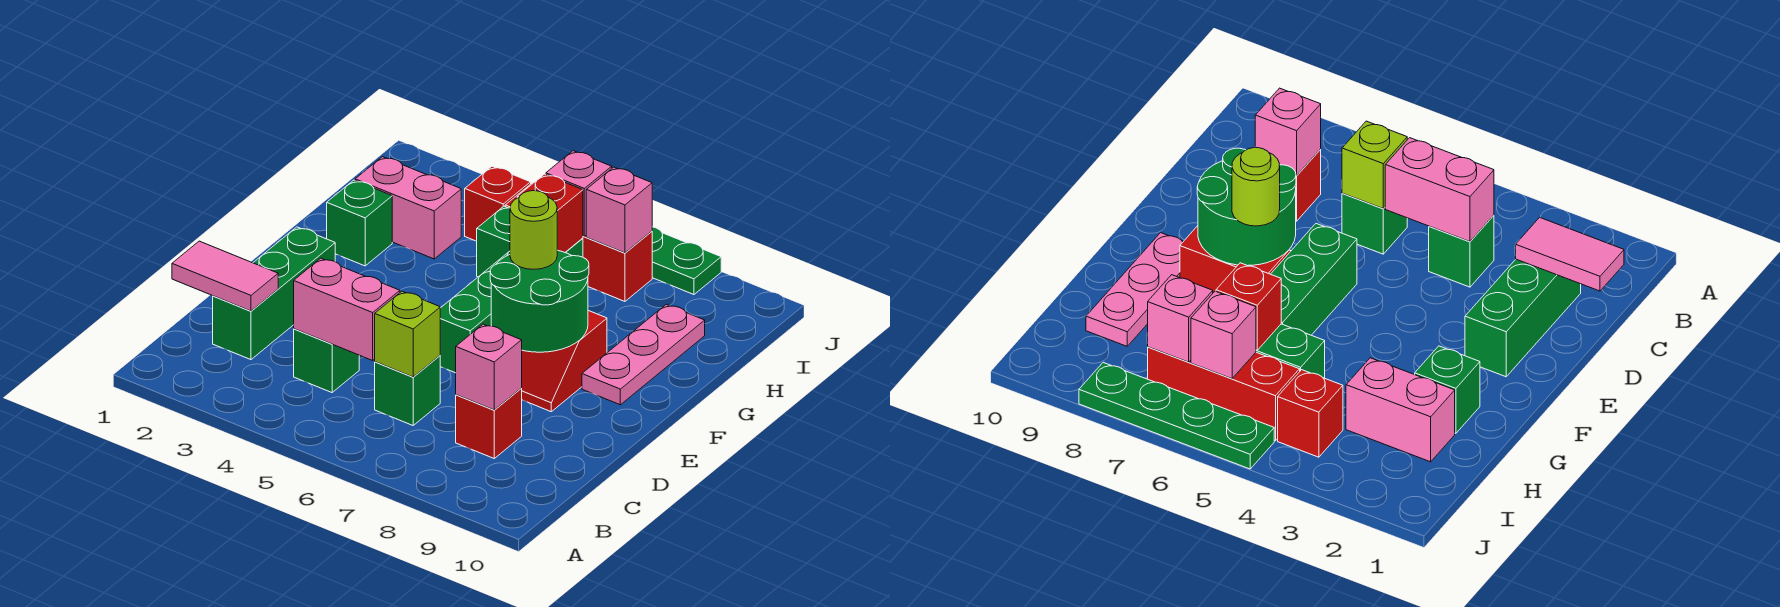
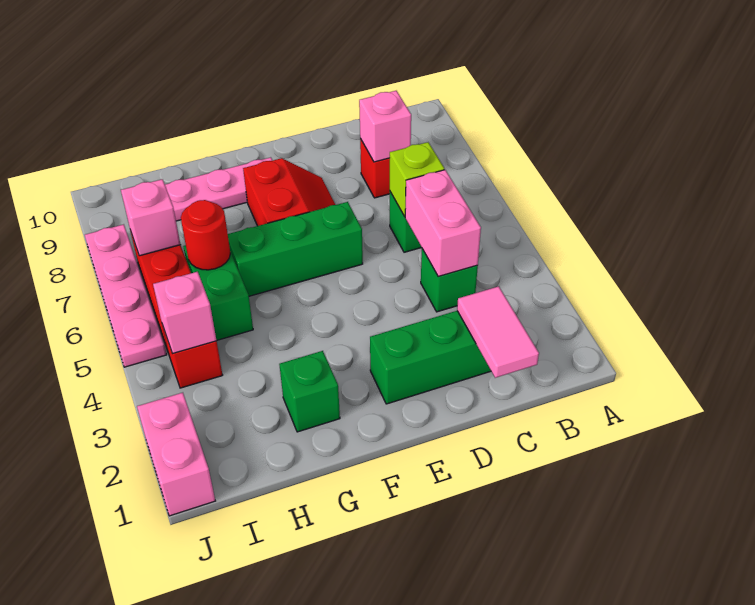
green round brick E7:F8 level 2 -> none
lime round brick F7 level 3 -> none
pink brick H2:H3 level 1 -> pink brick J1:J2 level 1
red brick H6 level 2 -> red round brick H6 level 2
pink brick I6 level 2 -> pink brick I4 level 2
green plate J5:J8 level 1 -> pink plate J5:J8 level 1

